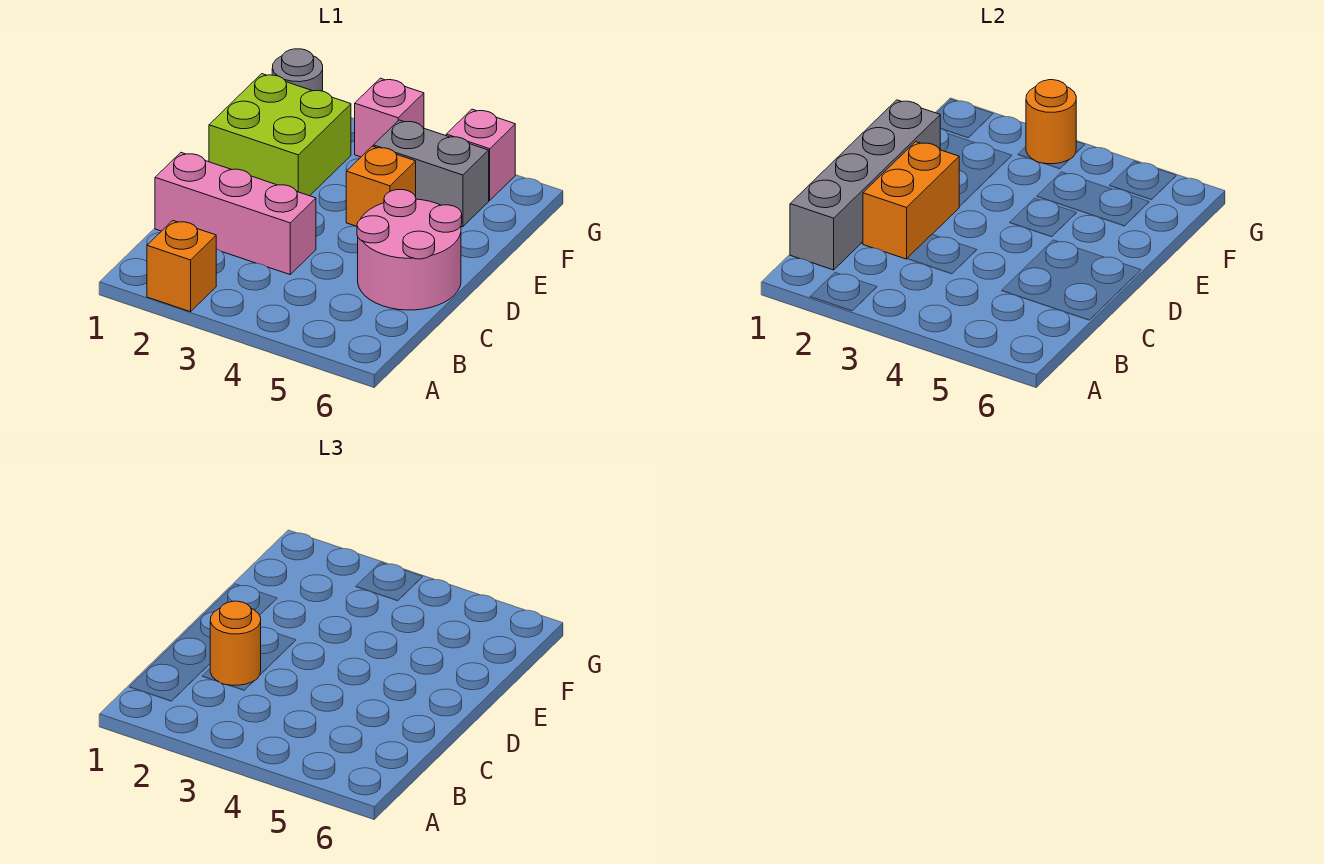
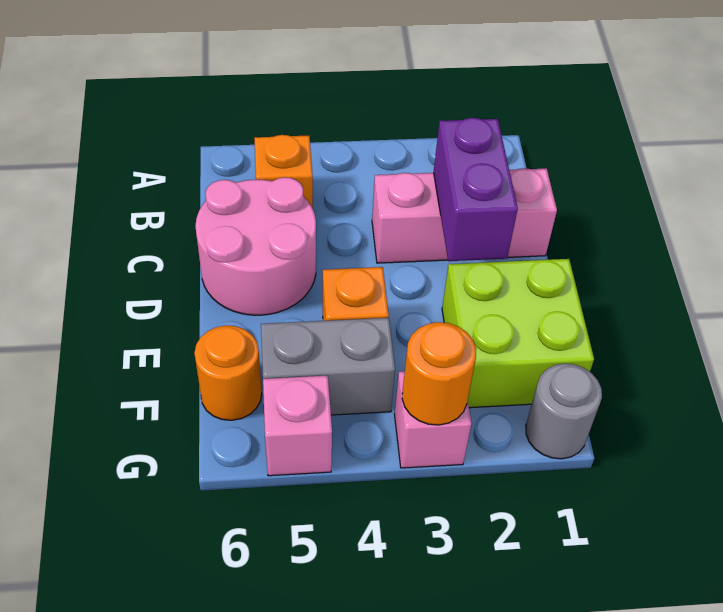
orange brick A2 level 1 -> orange brick B5 level 1
grey brick B1:E1 level 2 -> none
orange brick C2:D2 level 2 -> purple brick C2:D2 level 2
orange round brick C2 level 3 -> orange round brick F6 level 1

